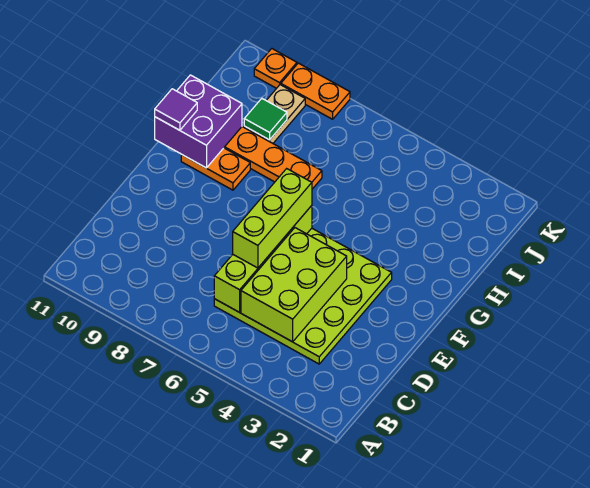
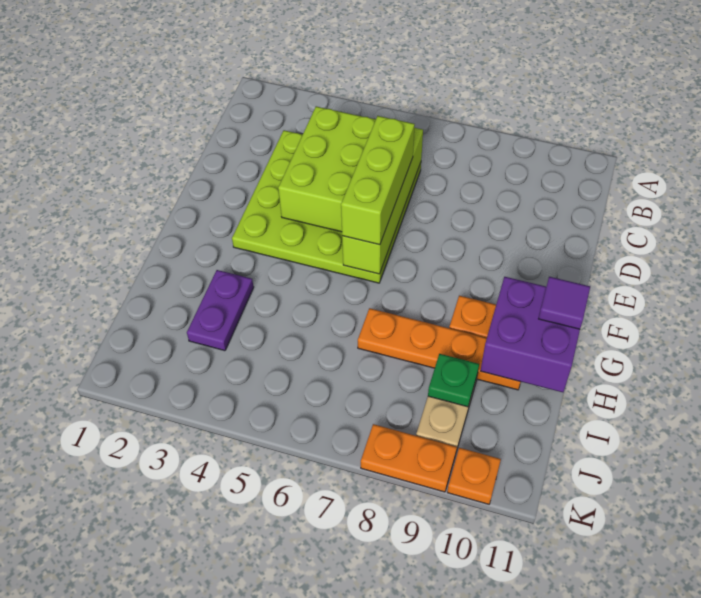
none -> purple plate H3:I3 level 1
green tile I9 level 2 -> green plate I9 level 2

